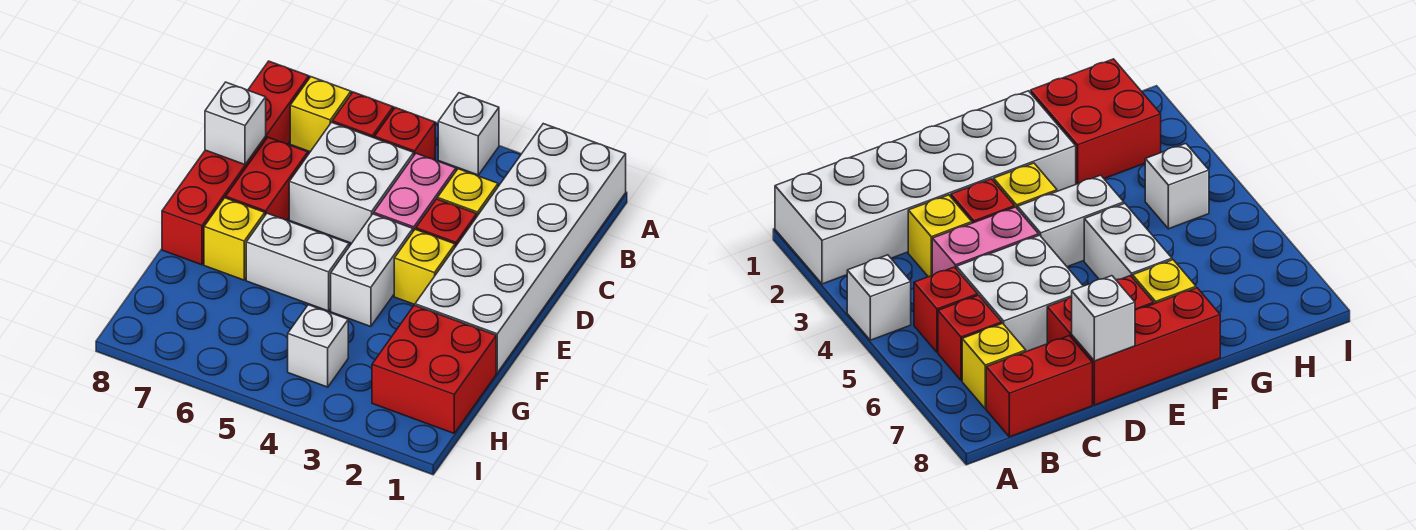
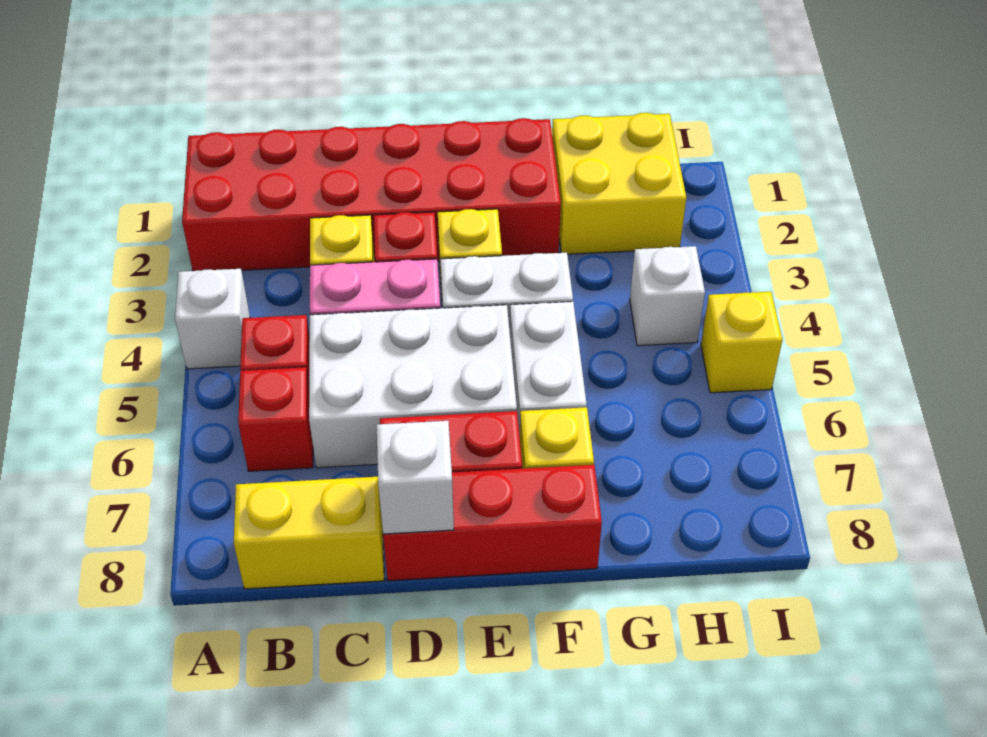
white brick A1:F2 level 1 -> red brick A1:F2 level 1
yellow brick B7 level 1 -> yellow brick I5 level 1
red brick B8:C8 level 1 -> yellow brick B8:C8 level 1
white brick C5:D6 level 1 -> white brick C5:E6 level 1
red brick G1:H2 level 1 -> yellow brick G1:H2 level 1

